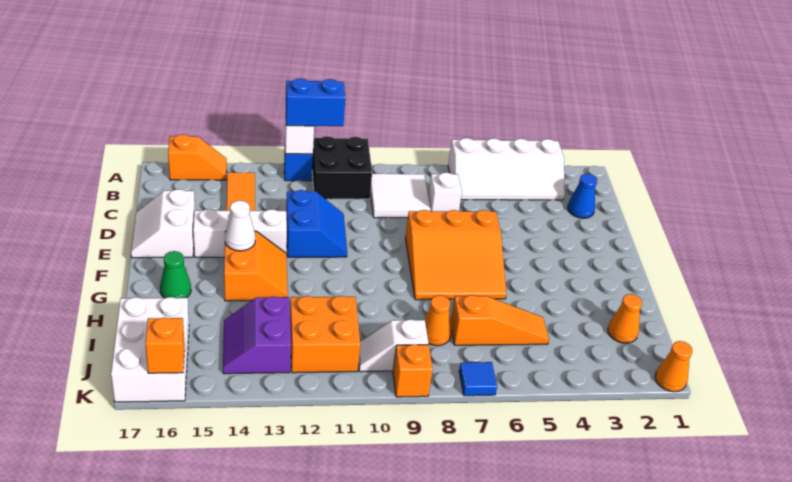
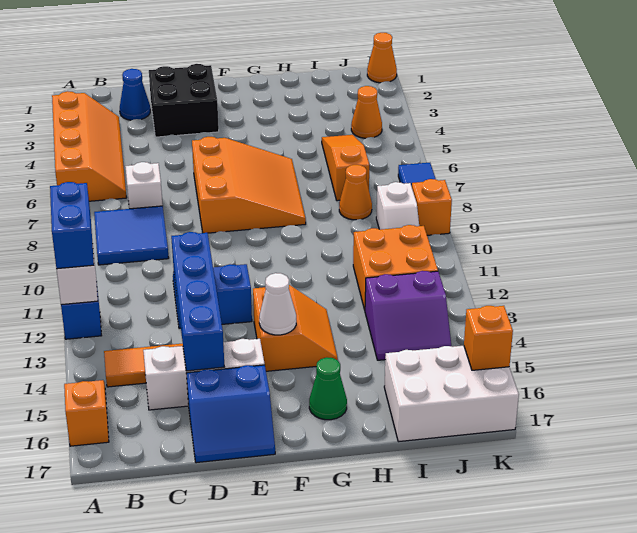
white slope A3:B6 level 1 top A -> orange slope A3:B6 level 1 top A
black brick A10:B11 level 1 -> black brick D2:E3 level 1
white tile B8:C9 level 1 -> blue tile B8:C9 level 1
none -> blue brick D12:D15 level 2
white slope D16:E17 level 1 top 16 -> blue slope D16:E17 level 1 top 16
white brick E13:E15 level 1 -> white brick C15:E15 level 1
orange slope F13:G14 level 1 top 14 -> orange slope F13:G14 level 1 top F
orange cone I2 level 1 -> orange cone J4 level 1

